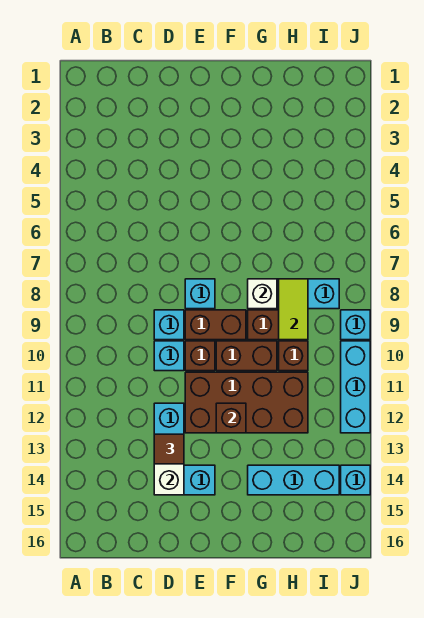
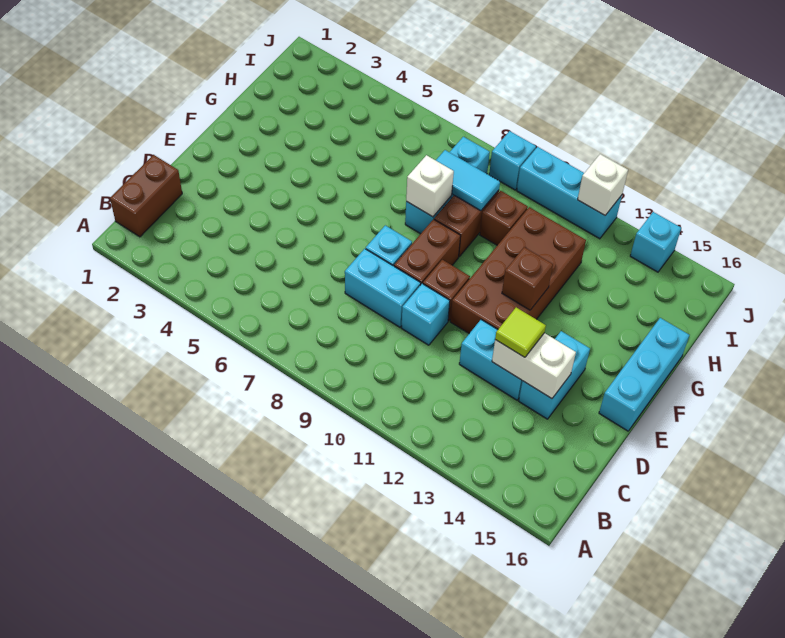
cyan brick D9 level 1 -> cyan brick D8:D9 level 1
brown tile D13 level 3 -> lime tile D13 level 3
brown brick F10:G10 level 1 -> brown brick B1:C1 level 1
cyan brick G14:I14 level 1 -> cyan brick E16:G16 level 1
lime tile H8:H9 level 2 -> cyan tile H8:H9 level 2
none -> white brick J12 level 2

